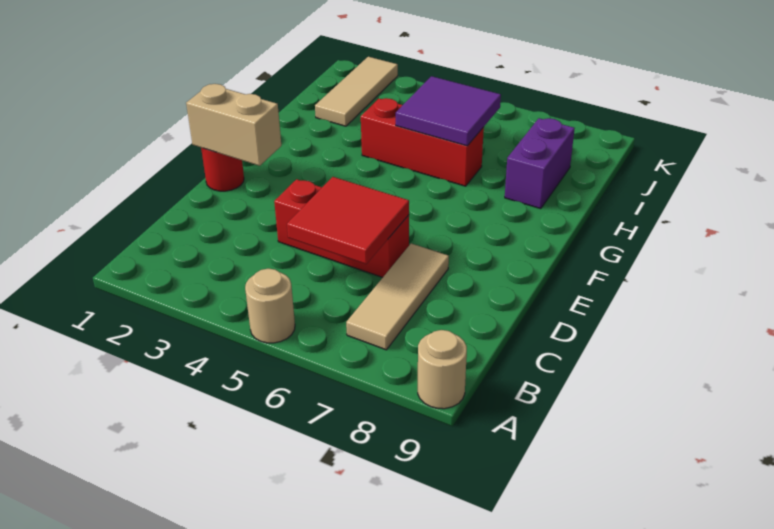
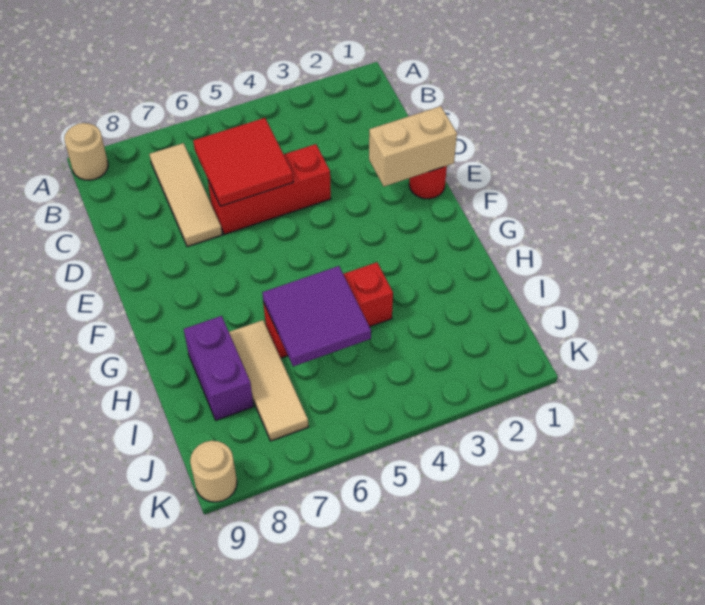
tan round brick A5 level 1 -> tan round brick K9 level 1
tan tile I2:K2 level 1 -> tan tile H7:J7 level 1

